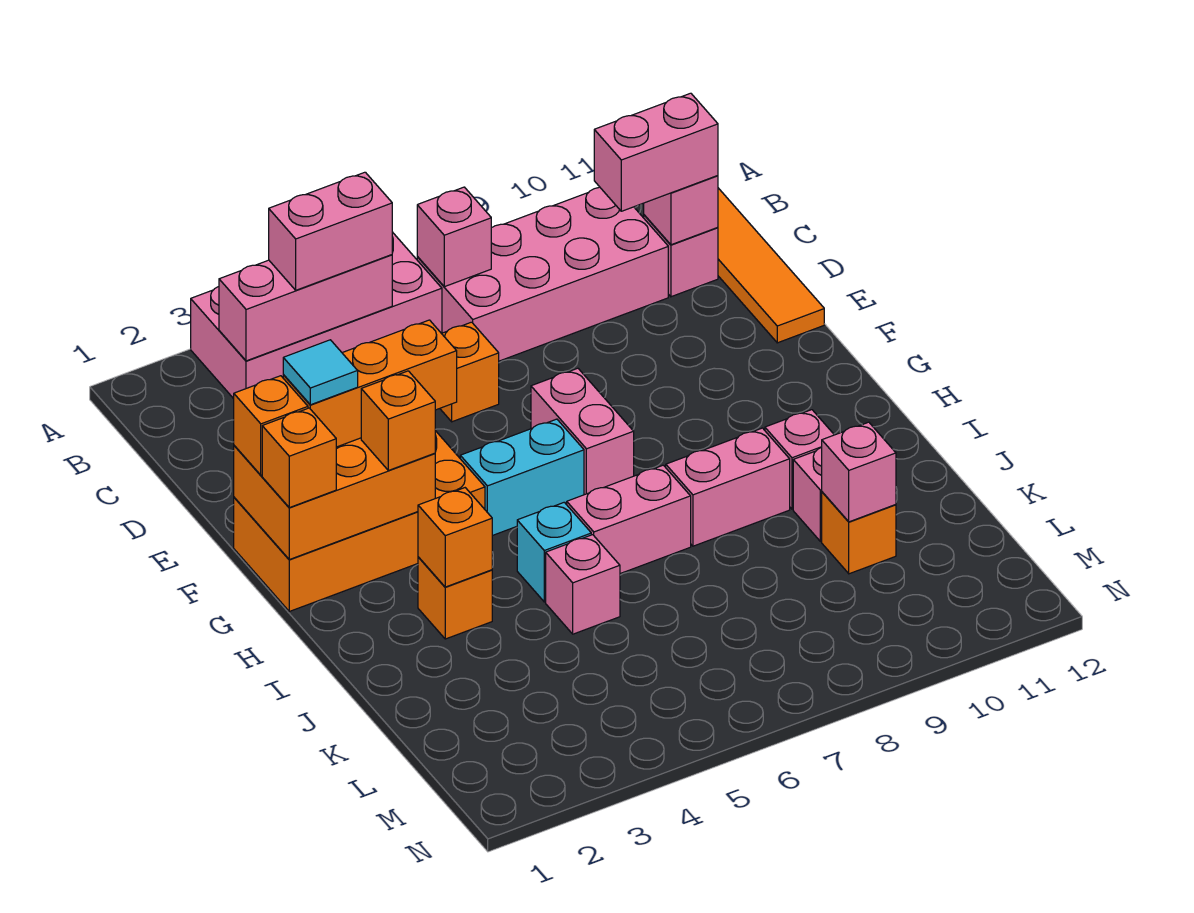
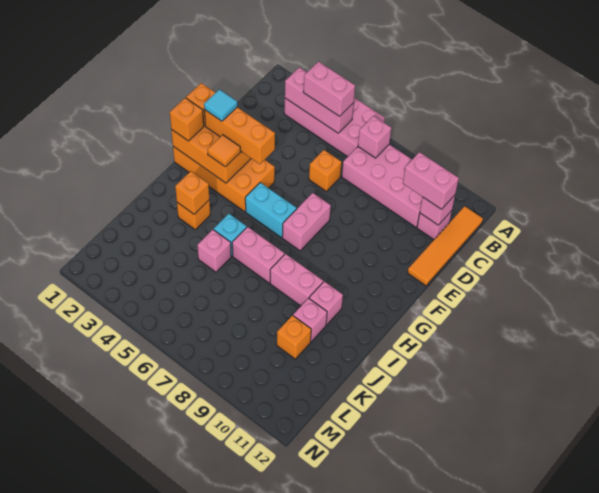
orange brick G3 level 3 -> orange tile G3 level 3
pink brick K10 level 2 -> none

